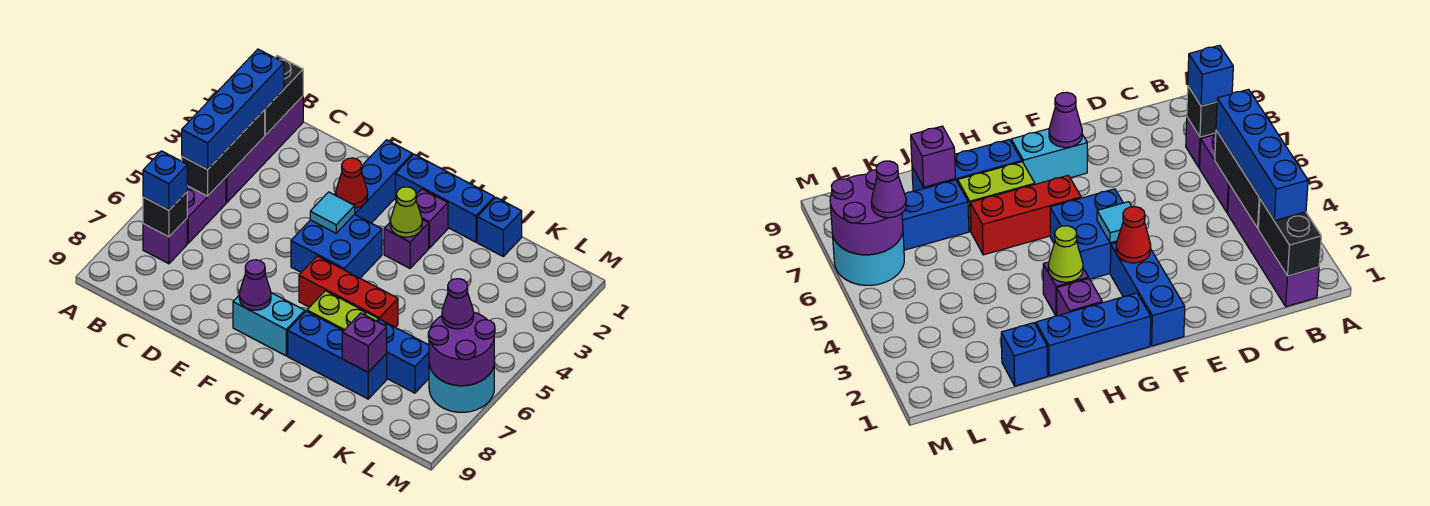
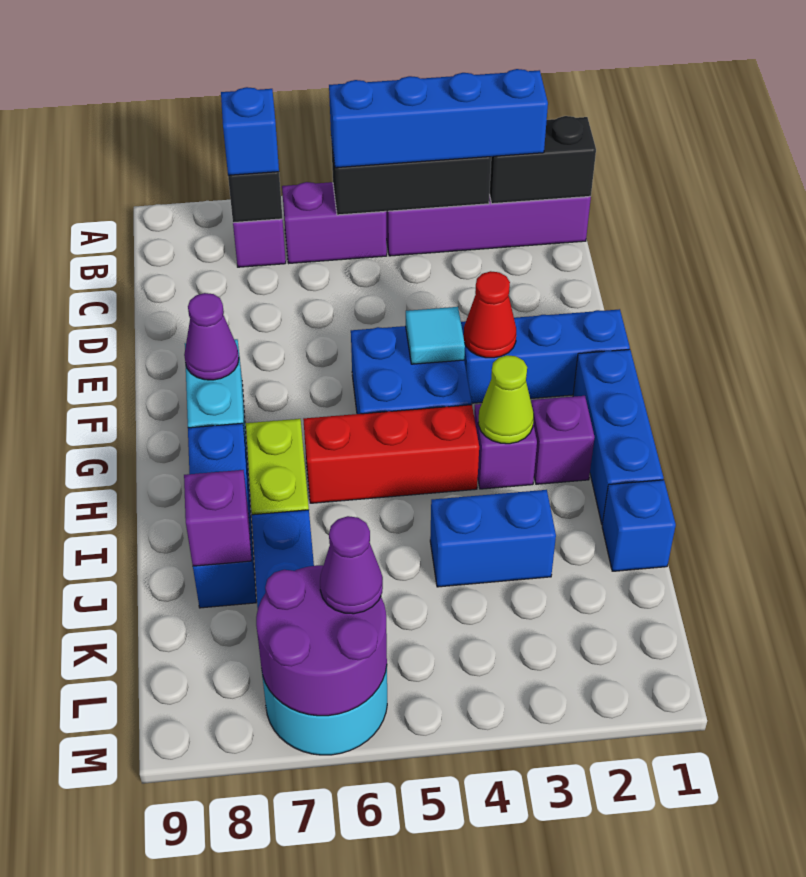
red brick G6:I6 level 1 -> red brick H4:H6 level 1
none -> blue brick J3:J4 level 1

